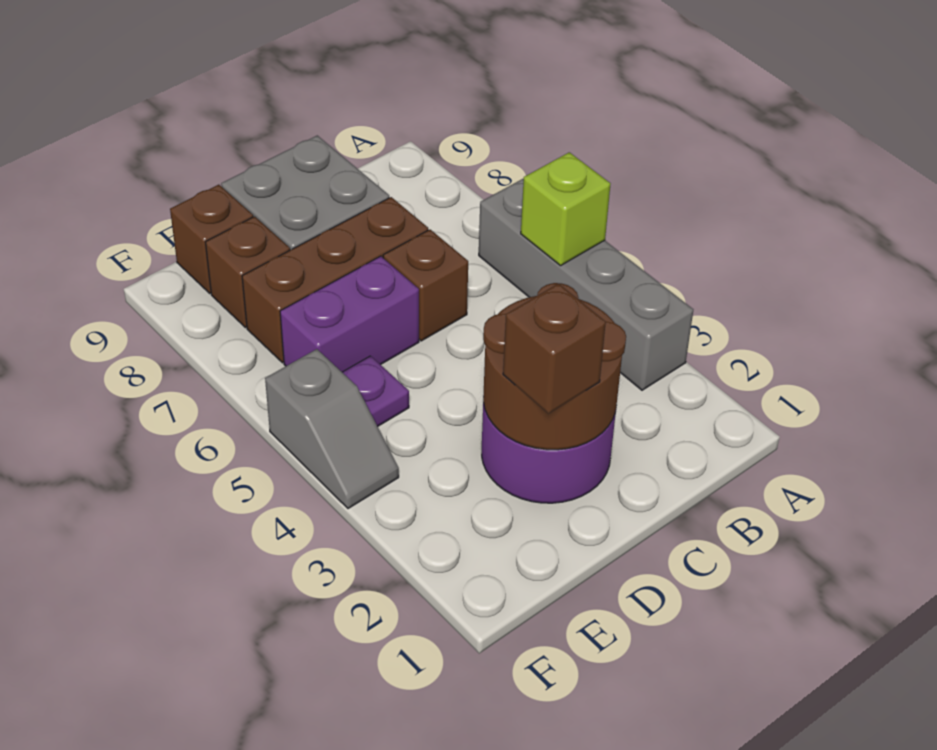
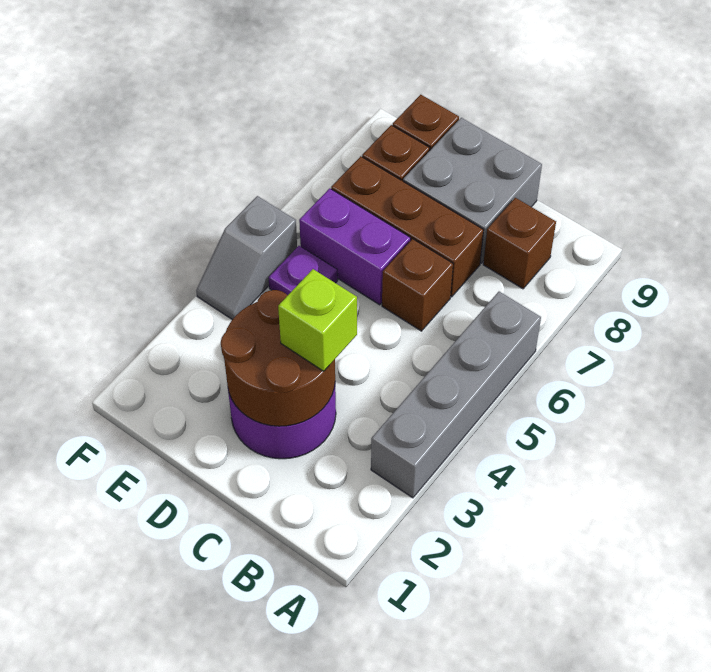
lime brick A5 level 2 -> lime brick C3 level 3
brown brick D2 level 3 -> brown brick B8 level 1

